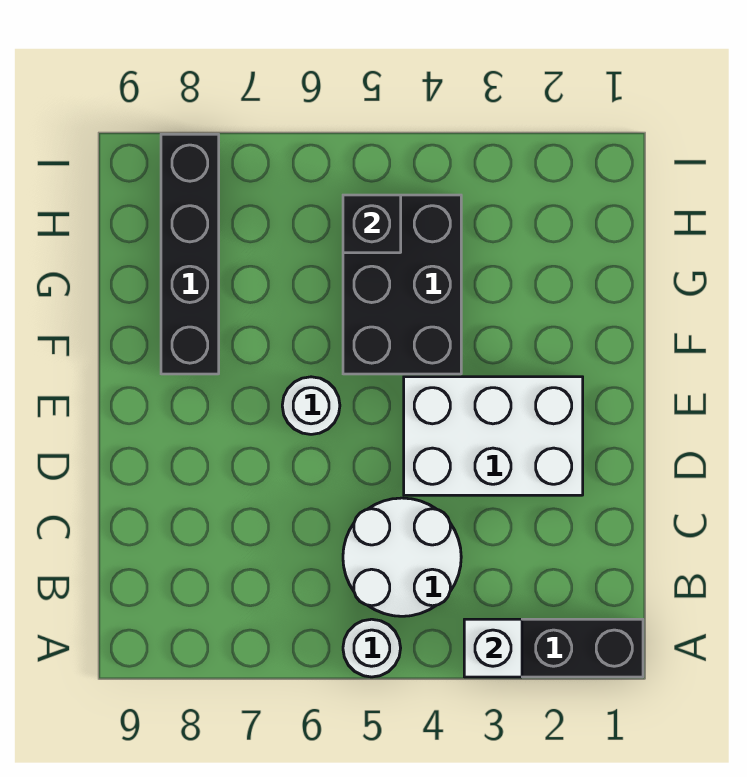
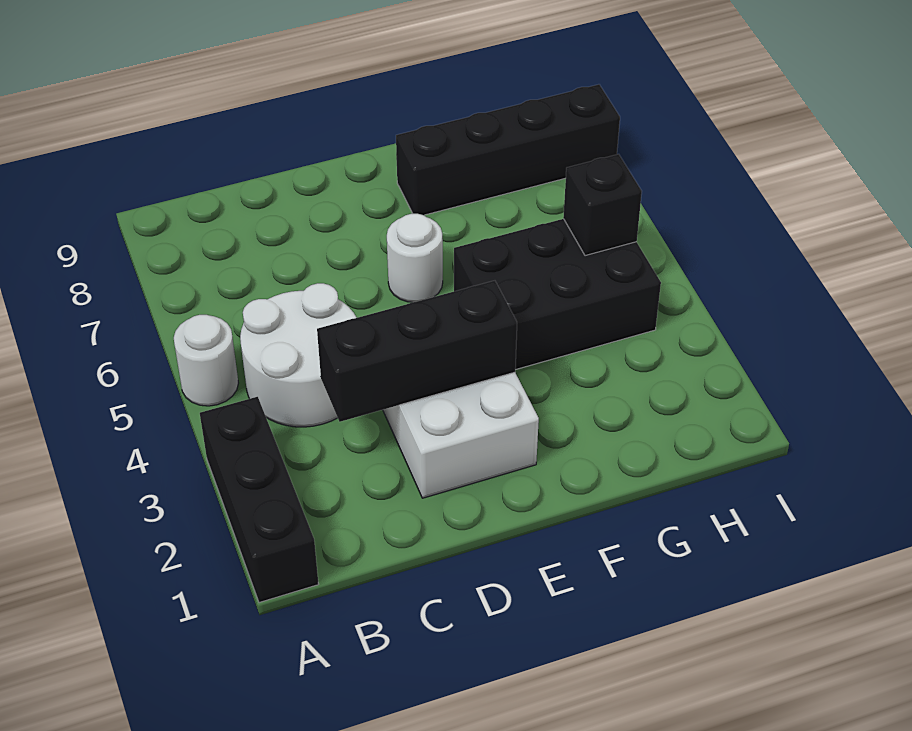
white brick A3 level 2 -> none
none -> black brick C3:E3 level 2

